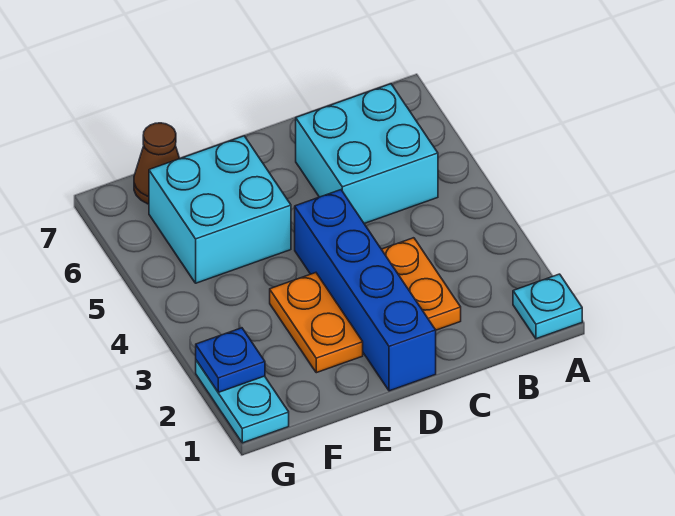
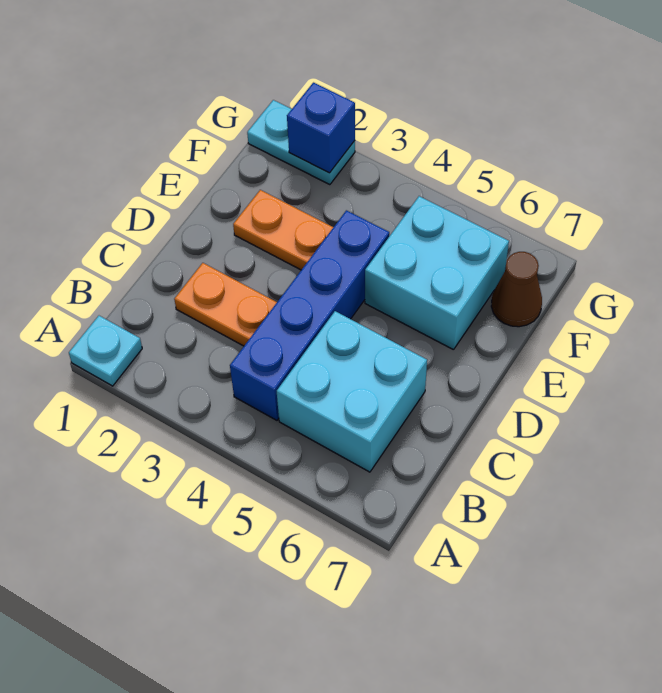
blue brick D1:D4 level 1 -> blue brick B4:E4 level 1
blue plate G2 level 2 -> blue brick G2 level 2

